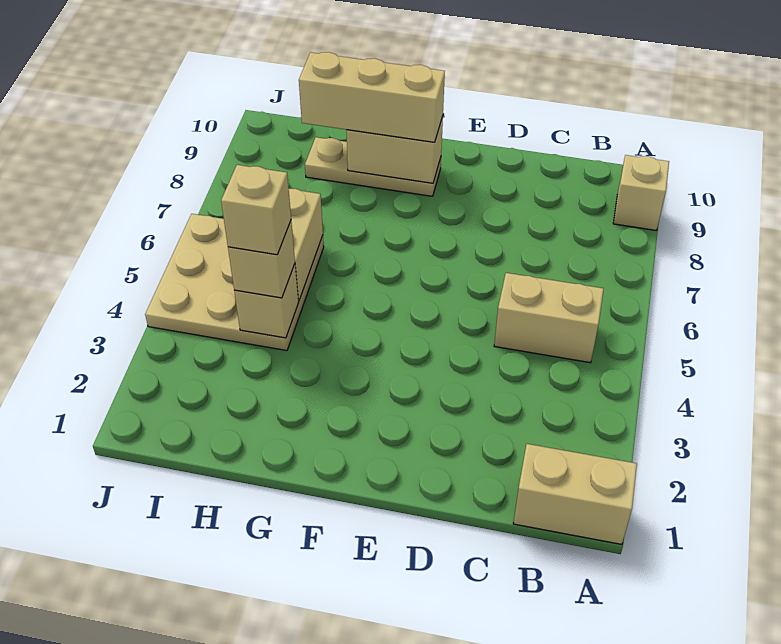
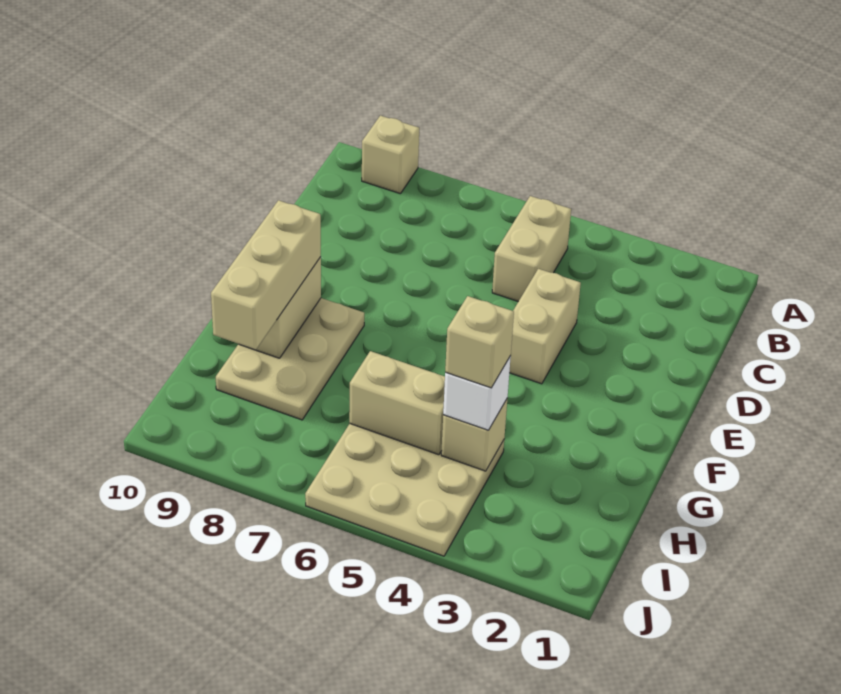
tan brick A1:B1 level 1 -> tan brick D4:E4 level 1
tan plate F9:H9 level 1 -> tan plate F8:H9 level 1
tan brick H4 level 3 -> white brick H4 level 3

